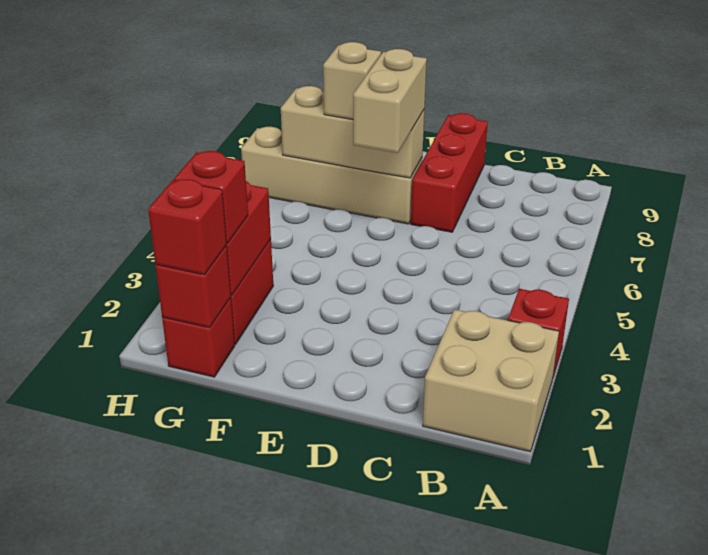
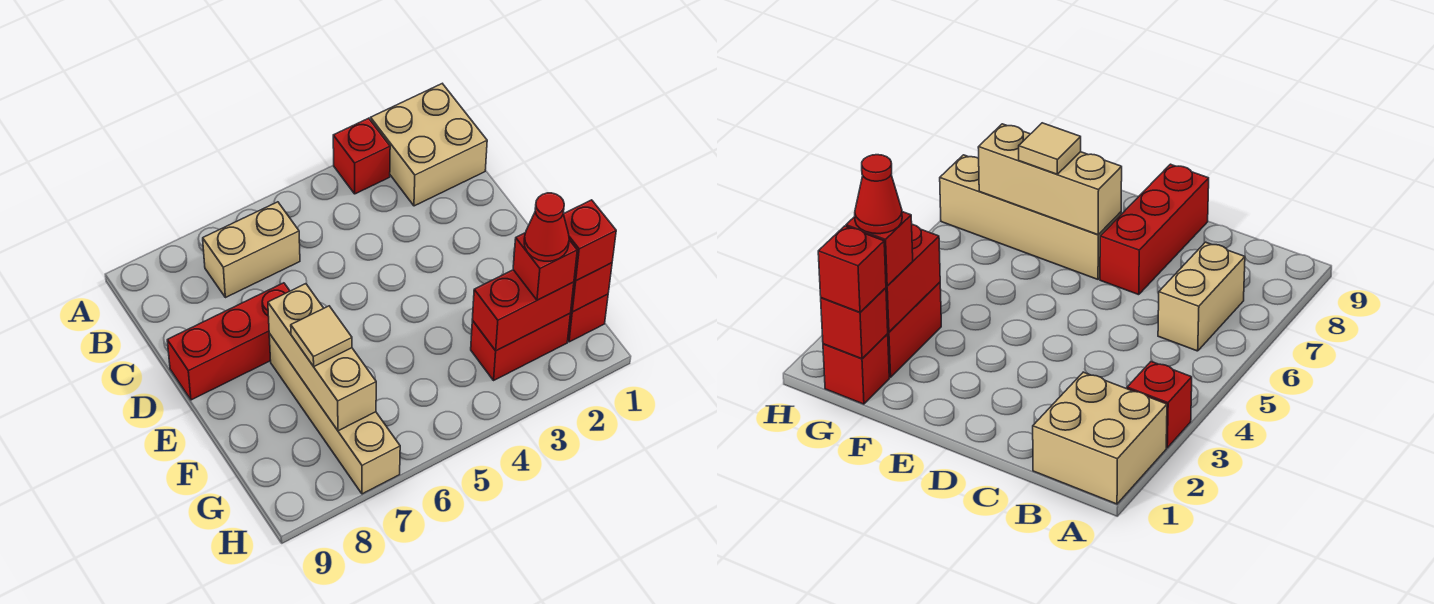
tan brick E6:E7 level 3 -> tan brick B6:B7 level 1
tan brick F7 level 3 -> tan tile F7 level 3
none -> red cone G2 level 4

